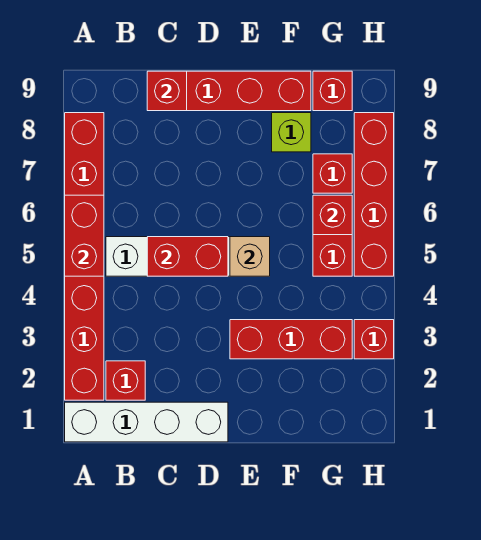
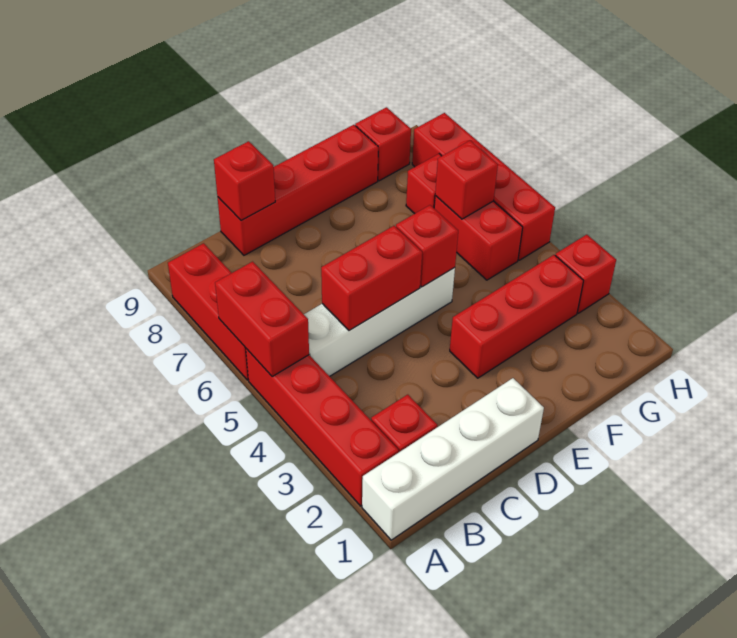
tan brick E5 level 2 -> red brick E5 level 2
lime brick F8 level 1 -> none

